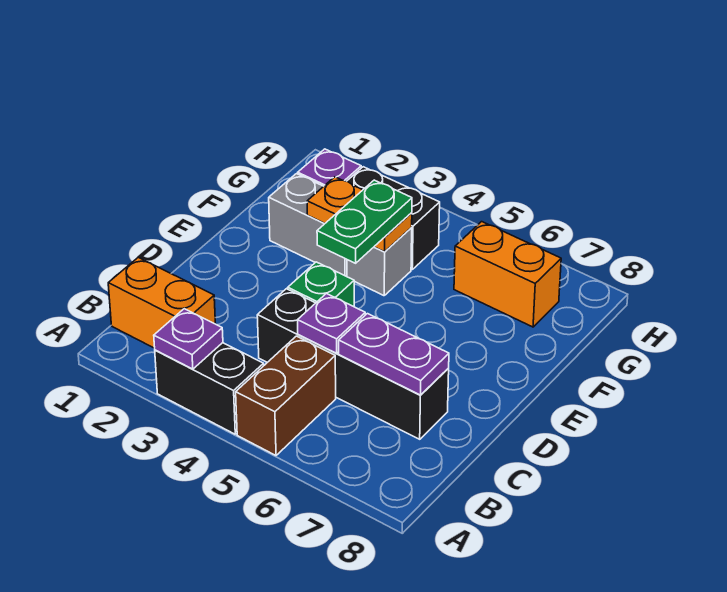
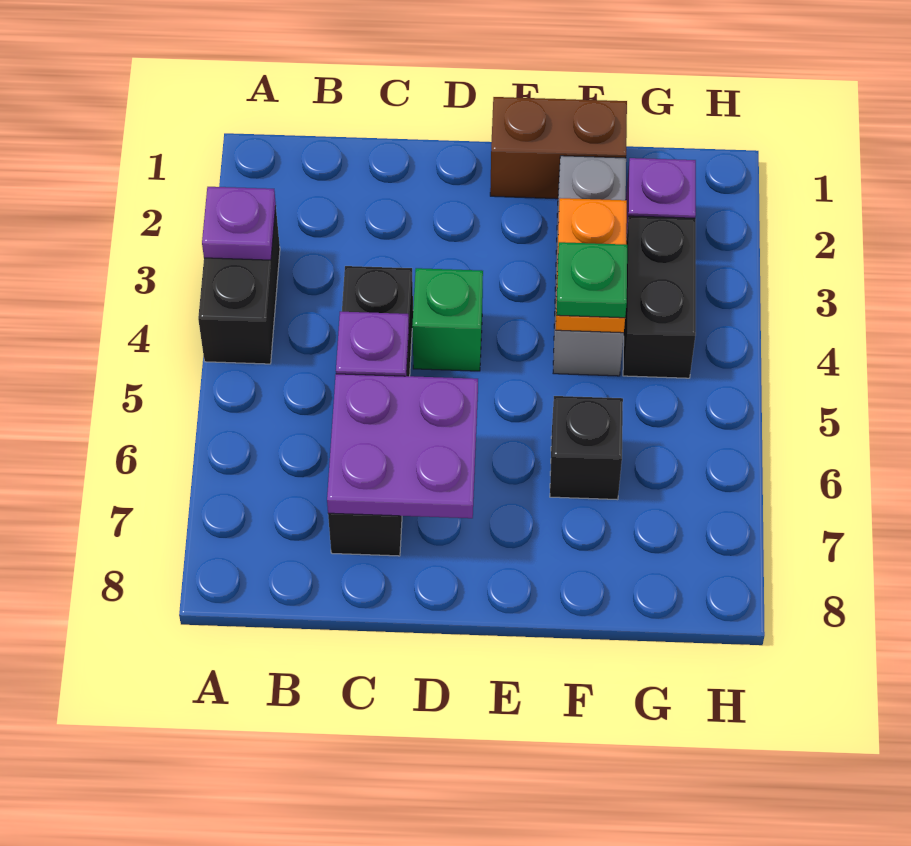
brown brick A5:B5 level 1 -> brown brick E1:F1 level 1
orange brick B1:B2 level 1 -> none
purple plate C6:C7 level 2 -> purple plate C6:D7 level 2
green plate E4:F4 level 3 -> green plate F4 level 3
none -> black brick F6 level 1
orange brick G6:G7 level 1 -> none

